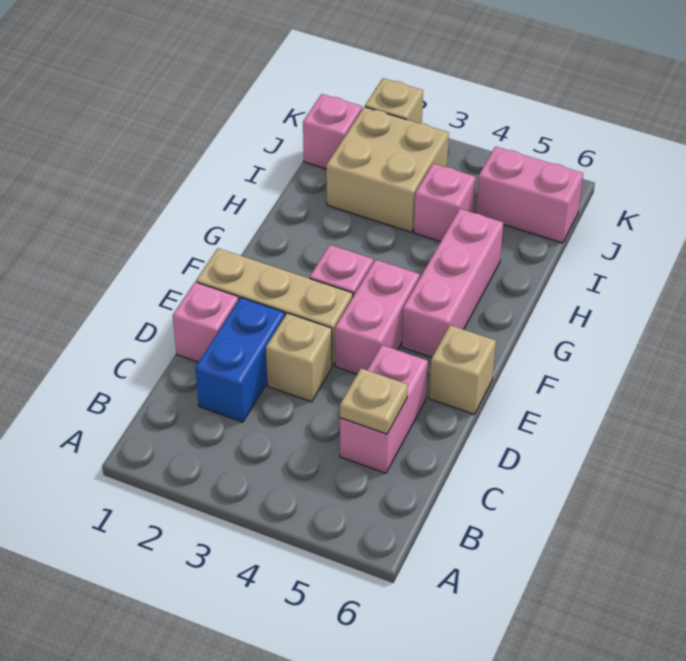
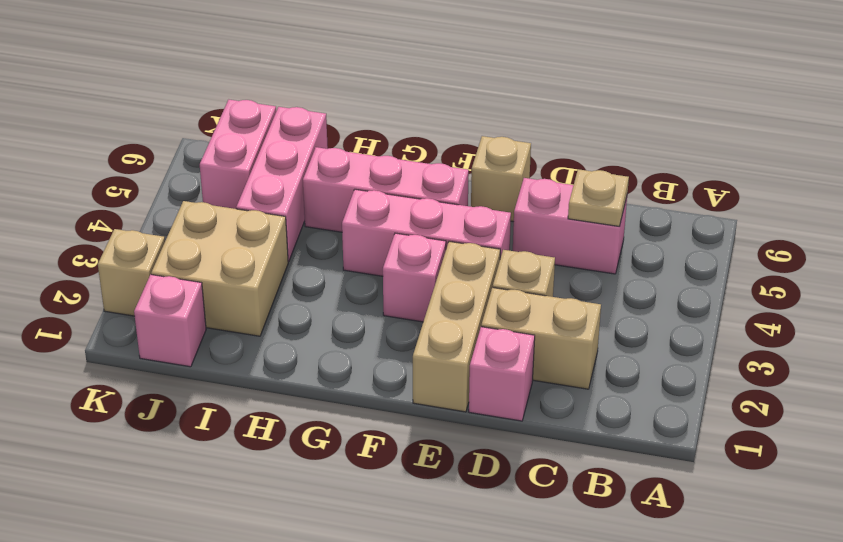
blue brick C2:D2 level 1 -> tan brick C2:D2 level 1
pink brick E4:F4 level 1 -> pink brick E4:G4 level 1
pink brick I4 level 1 -> pink brick I4:I6 level 1

